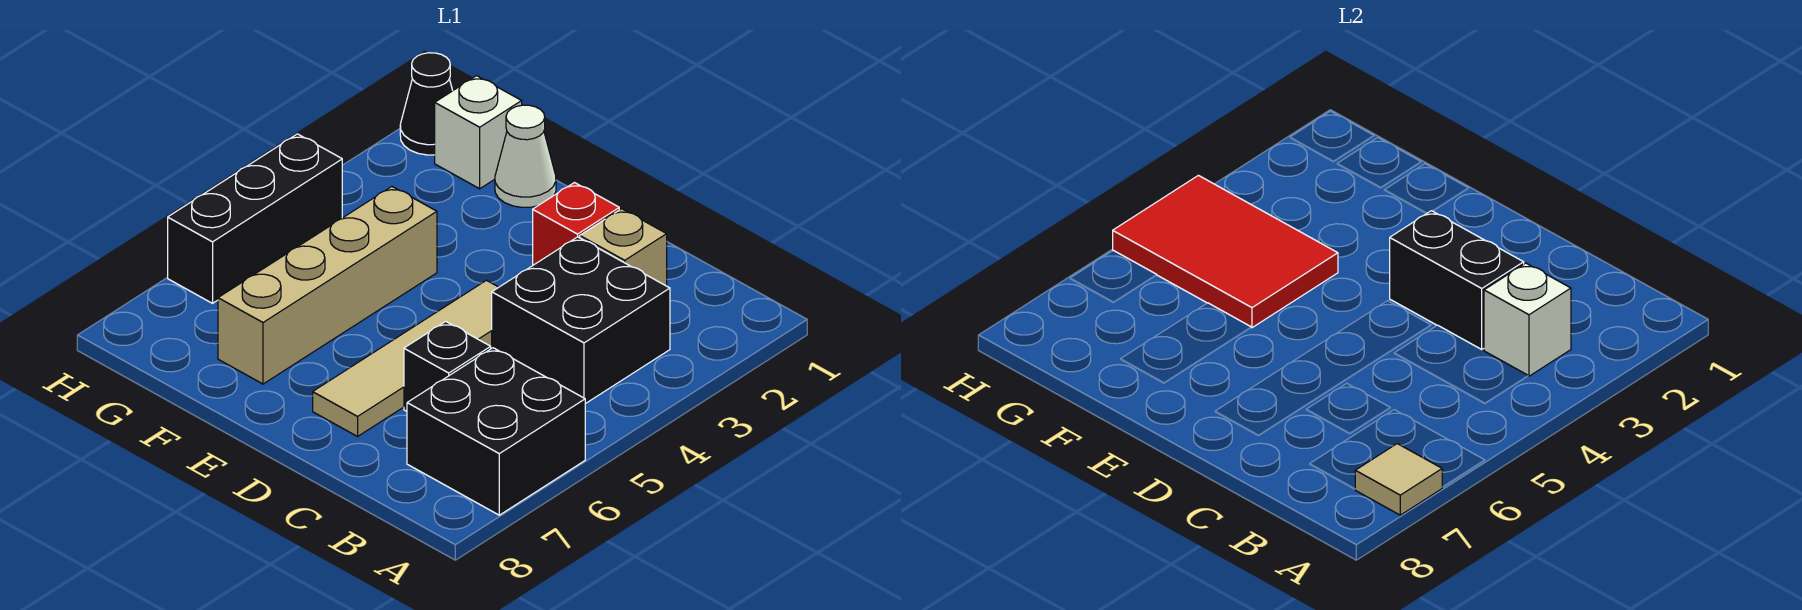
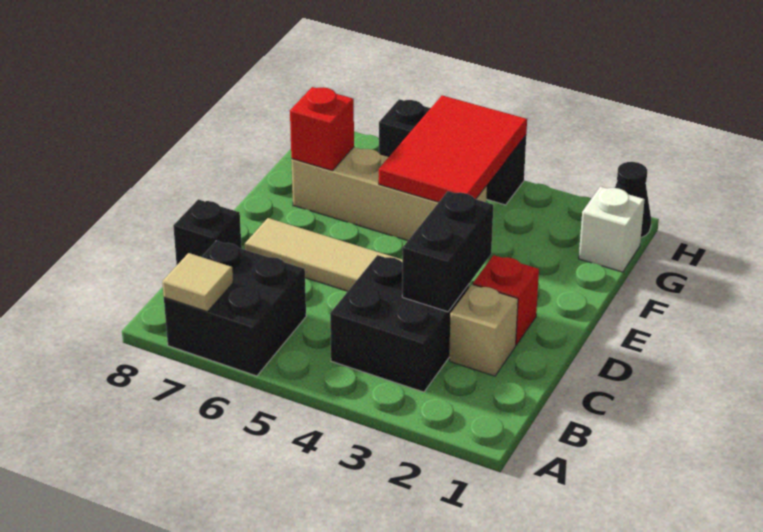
white brick B3 level 2 -> none
black brick C6 level 1 -> black brick C8 level 1
white cone F1 level 1 -> none
none -> red brick F7 level 2

